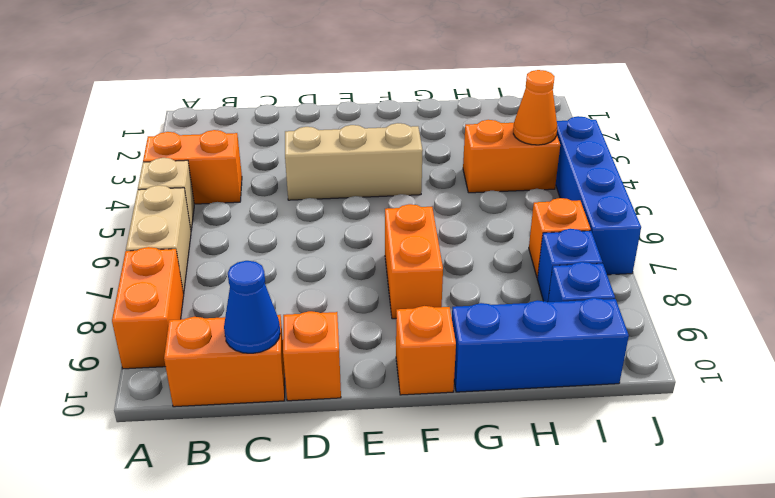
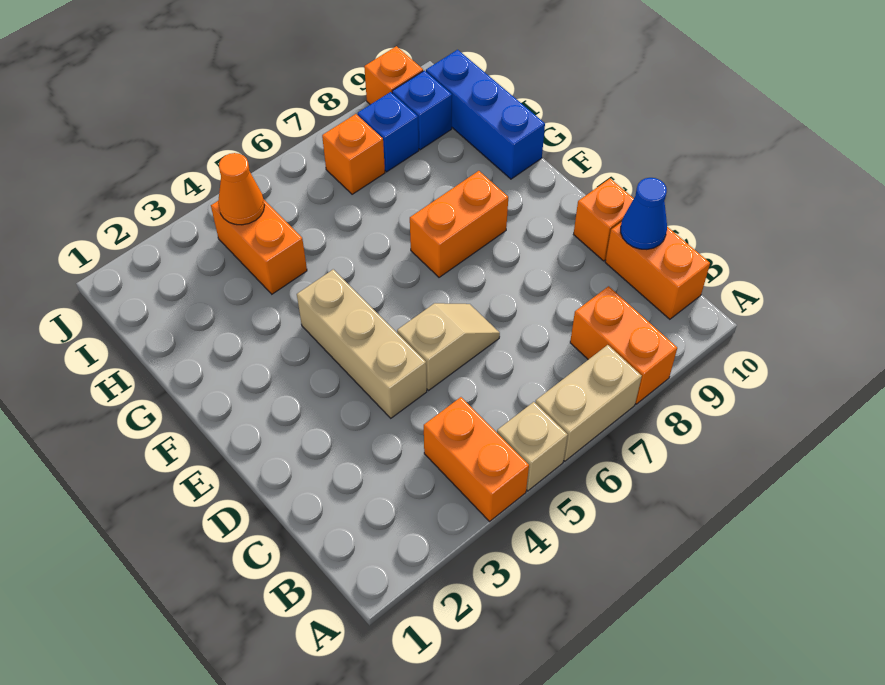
orange brick A8:A9 level 1 -> orange brick A8:B8 level 1
none -> tan slope D5:D6 level 1 top 5
orange brick F10 level 1 -> orange brick J9 level 1
blue brick J4:J7 level 1 -> none

